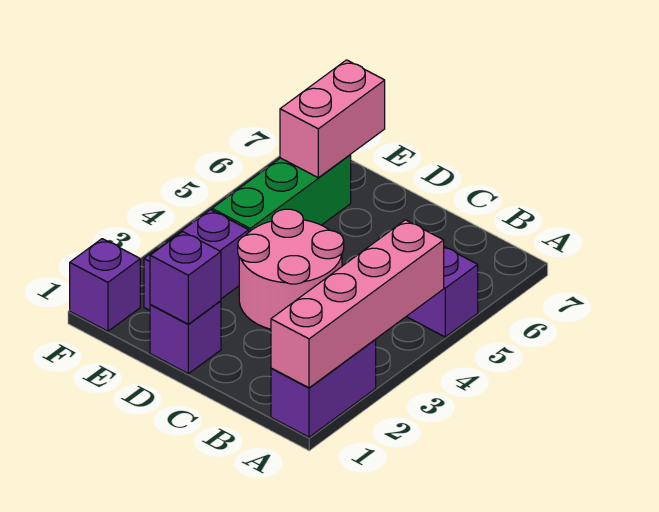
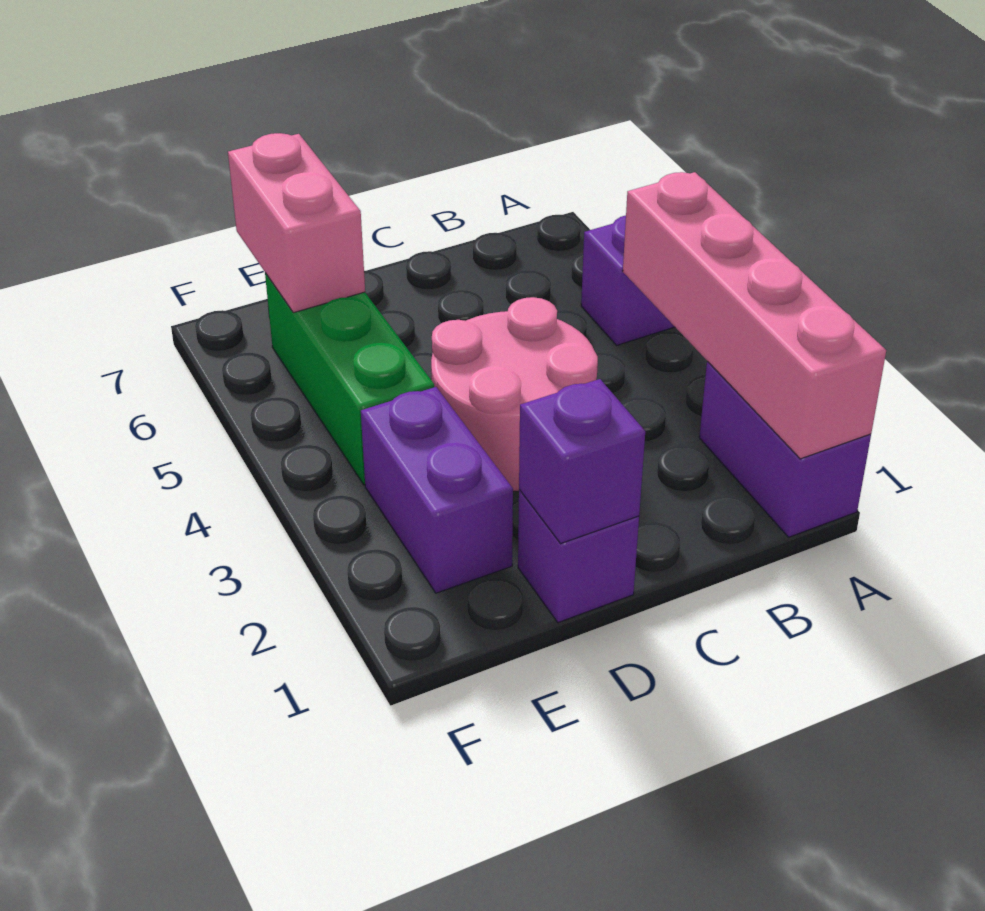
purple brick F1 level 1 -> none

